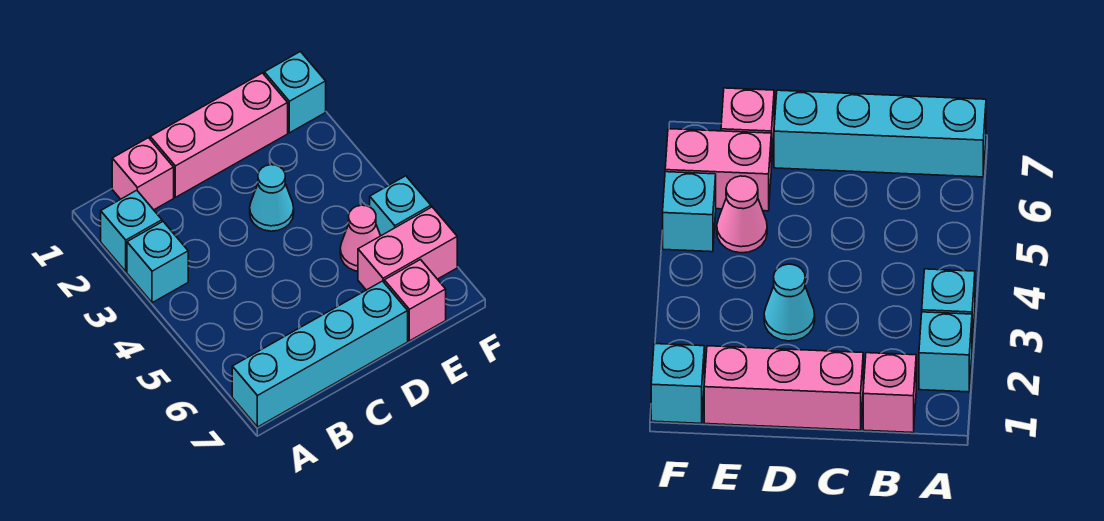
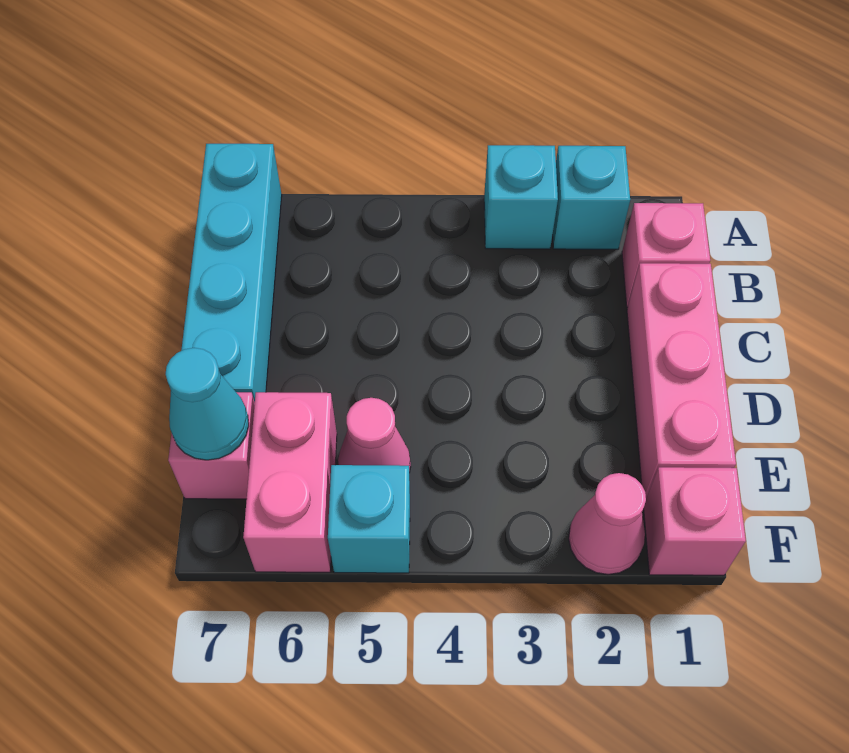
cyan cone D3 level 1 -> cyan cone E7 level 2
cyan brick F1 level 1 -> pink brick F1 level 1
none -> pink cone F2 level 1

